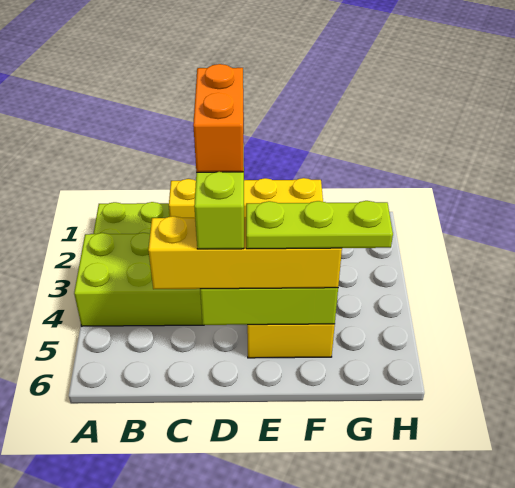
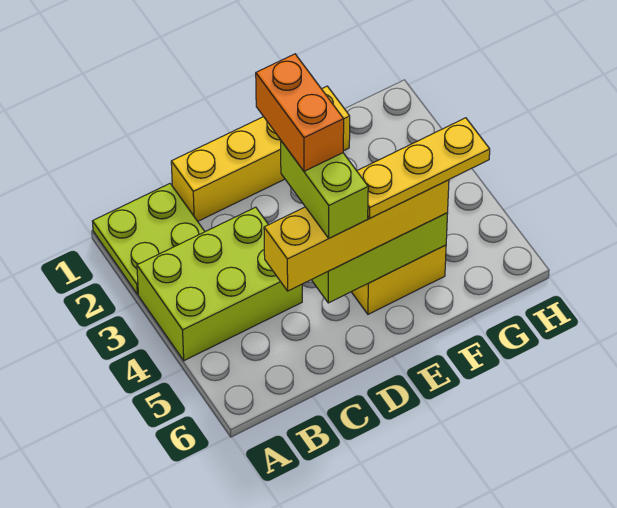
lime plate E5:G5 level 4 -> yellow plate E5:G5 level 4

